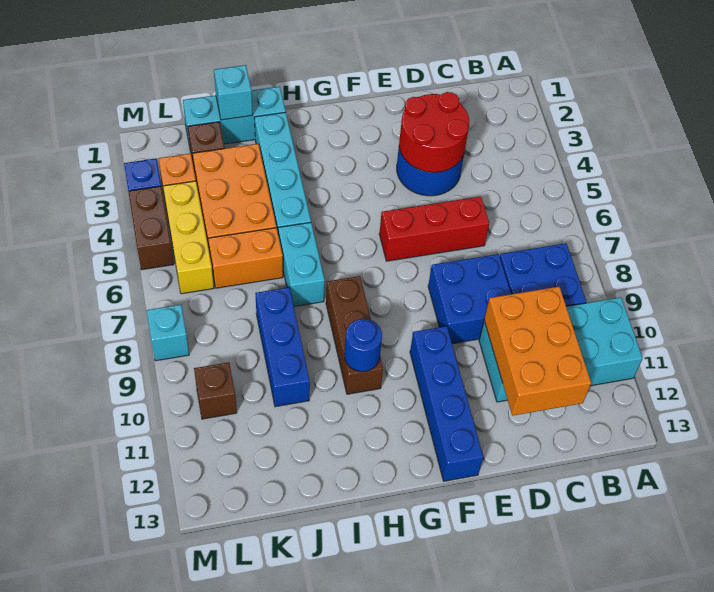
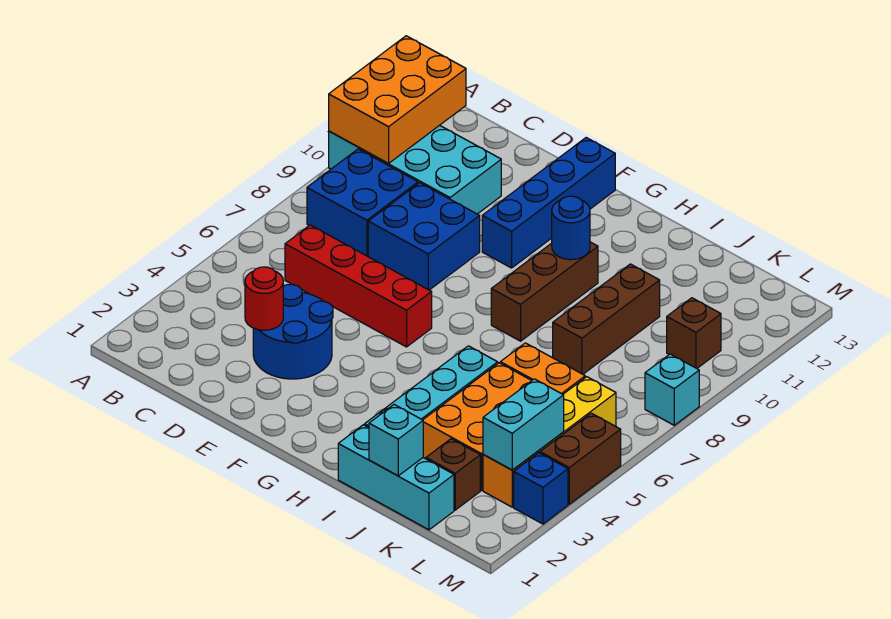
orange brick C10:D12 level 2 -> orange brick A10:B12 level 2
red round brick D3:E4 level 2 -> red round brick D3 level 2
red brick D6:F6 level 1 -> red brick C6:F6 level 1
cyan brick I6:I7 level 1 -> cyan brick L3:L4 level 2
blue brick J8:J10 level 1 -> brown brick J8:J10 level 1

